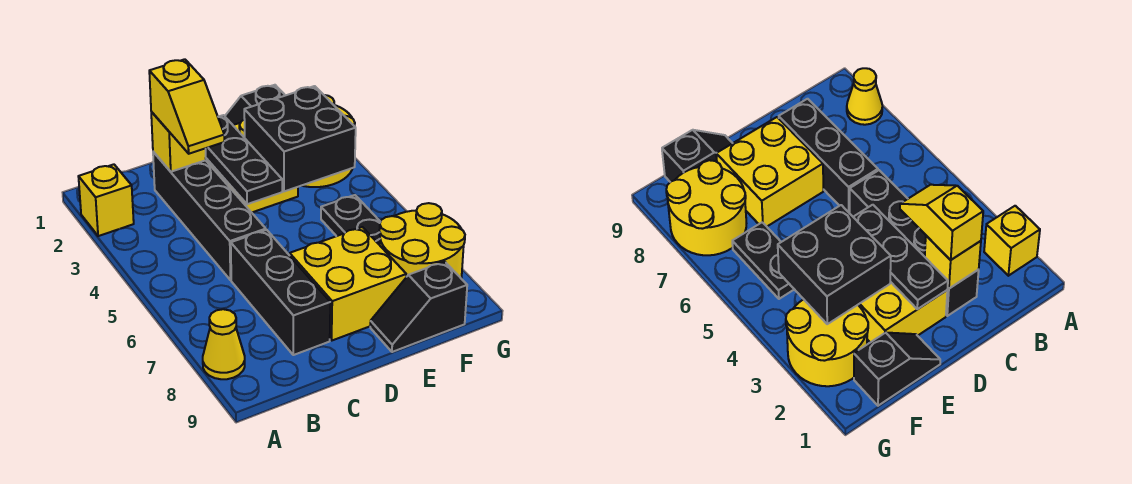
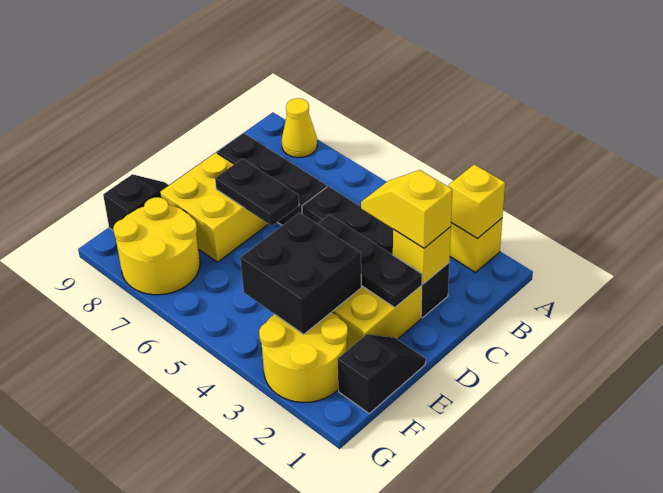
none -> yellow brick A2 level 2
black plate F5:F6 level 1 -> black plate D6:D7 level 2

